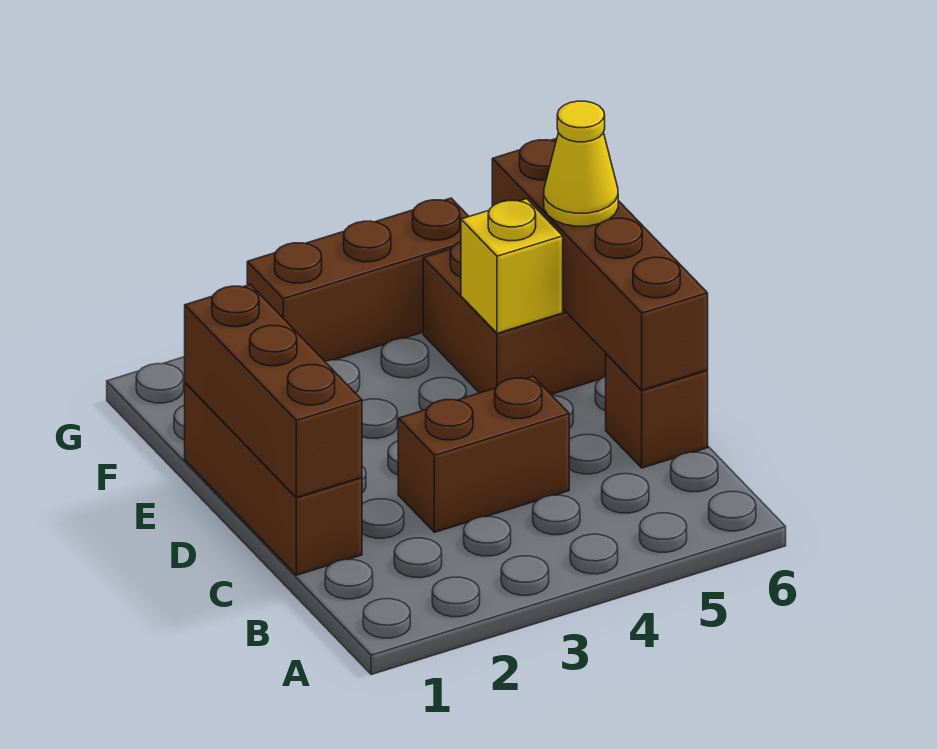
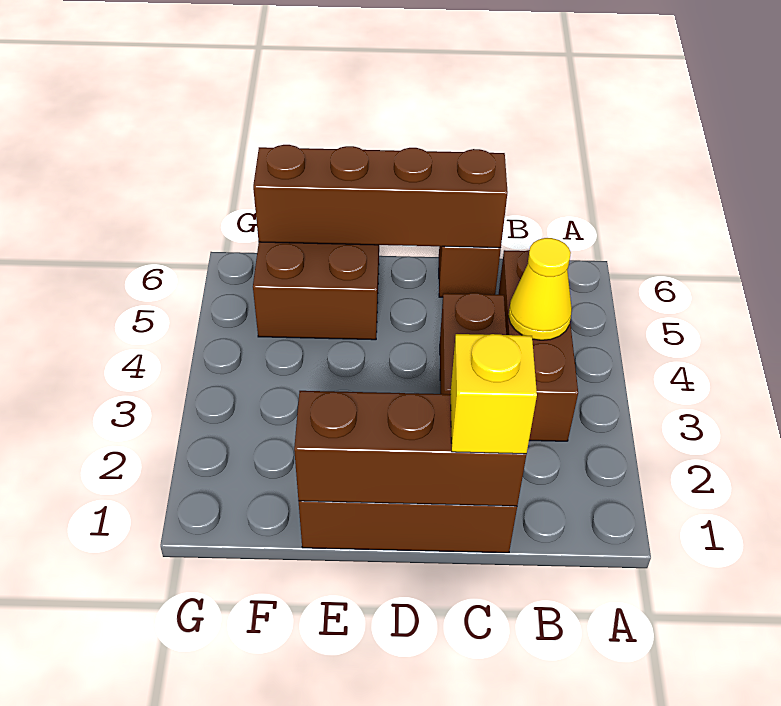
yellow brick E5 level 2 -> yellow brick C1 level 3
yellow cone E6 level 3 -> yellow cone B4 level 2
brown brick G3:G5 level 1 -> brown brick B3:B5 level 1

